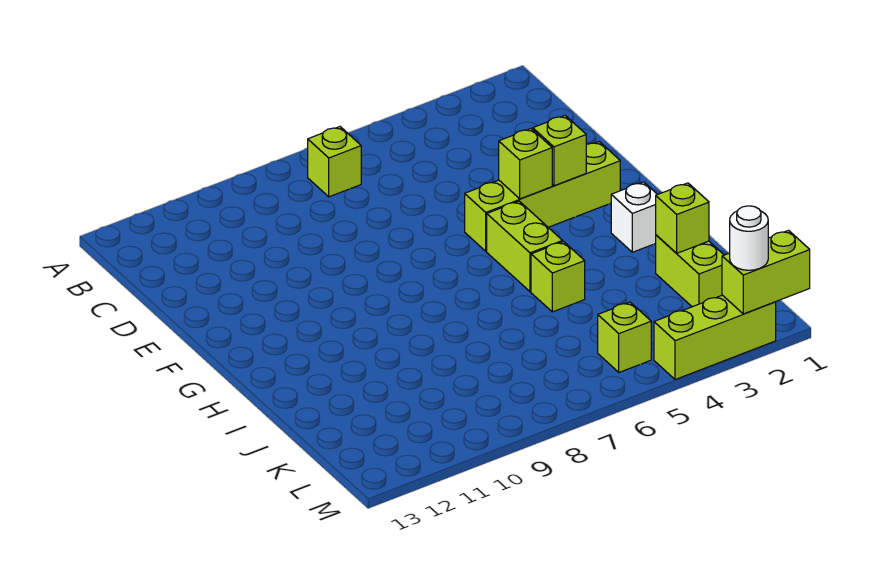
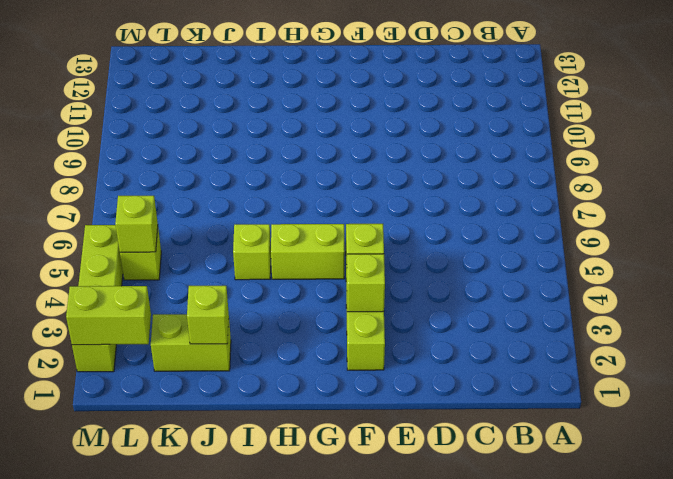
lime brick B7 level 1 -> lime brick L5 level 2
white brick H2 level 1 -> none
lime brick M1:M2 level 2 -> lime brick L2:M2 level 2
lime brick M2:M4 level 1 -> lime brick M2:M5 level 1
white round brick M2 level 3 -> none

